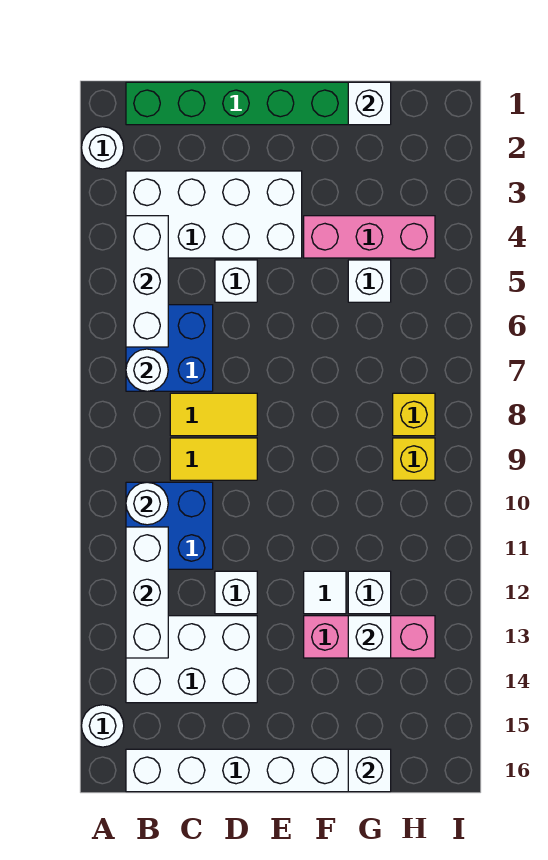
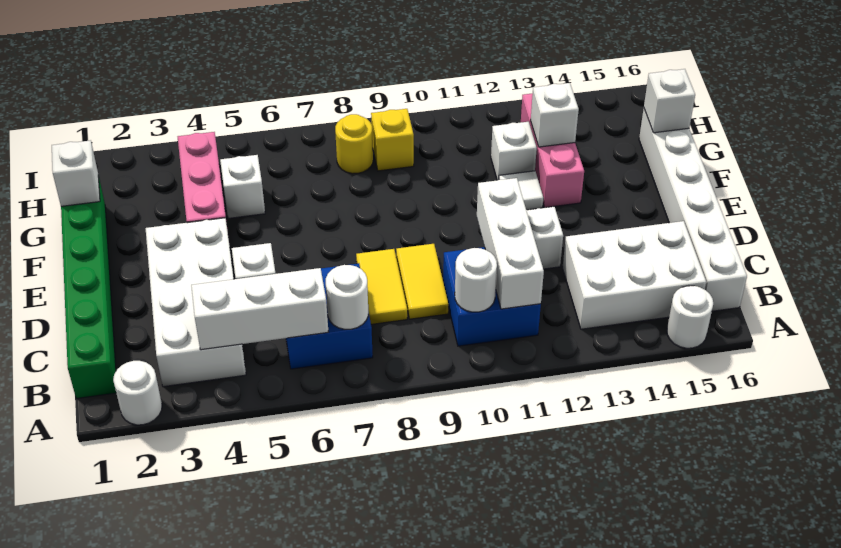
white brick B11:B13 level 2 -> white brick B11:D11 level 2
white brick B13:D14 level 1 -> white brick B13:C15 level 1
yellow brick H8 level 1 -> yellow round brick H8 level 1

